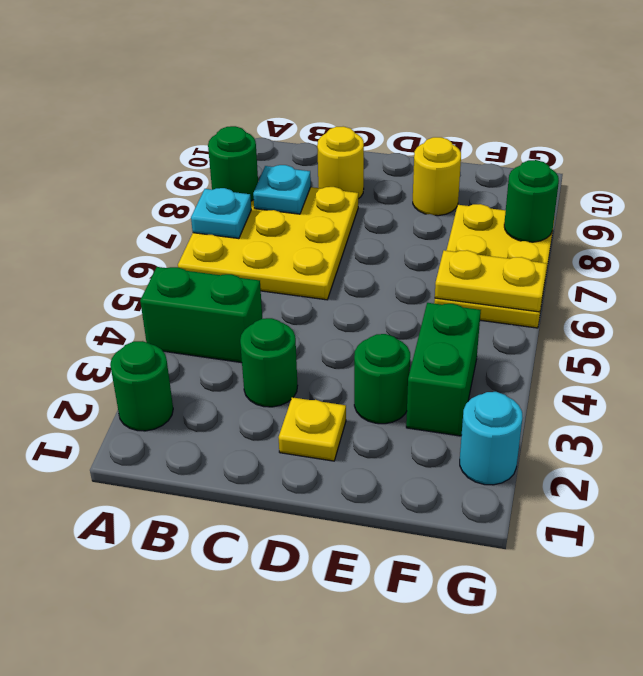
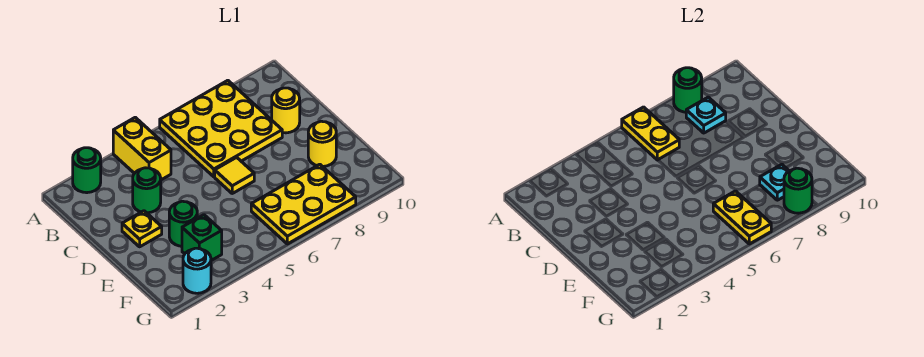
green brick A4:B4 level 1 -> yellow brick A4:B4 level 1
none -> yellow plate A6:B6 level 2
cyan plate A7 level 2 -> cyan plate F8 level 2
none -> yellow tile D6 level 1
green brick F3:F4 level 1 -> green brick F3 level 1

